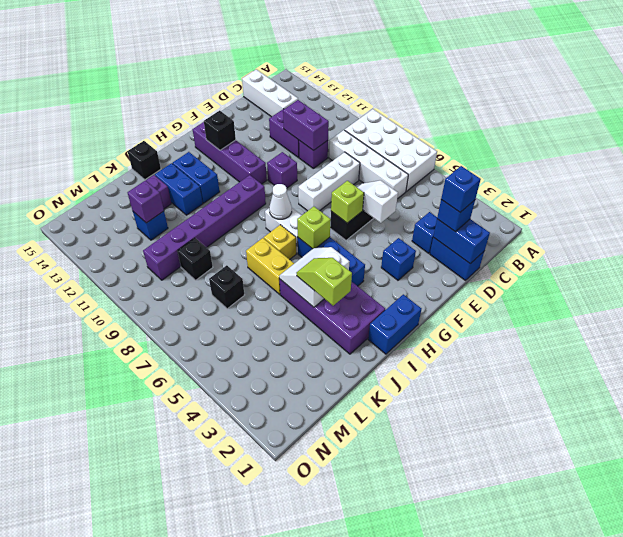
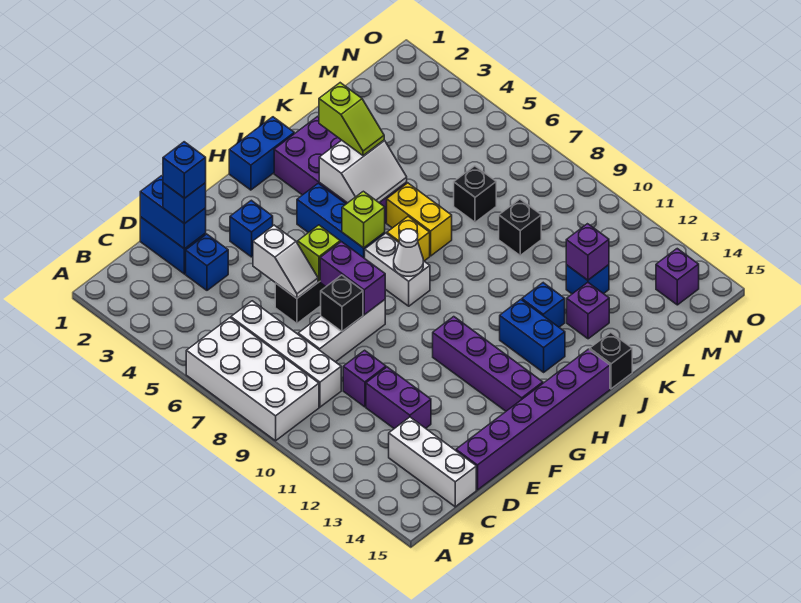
purple brick D10:D11 level 2 -> purple brick F7:F8 level 2
purple brick F10 level 1 -> purple brick N14 level 1
black brick G13 level 2 -> black brick E8 level 2
purple brick H10:M10 level 1 -> purple brick D15:I15 level 1
blue brick J12:J13 level 1 -> blue brick J12 level 1

